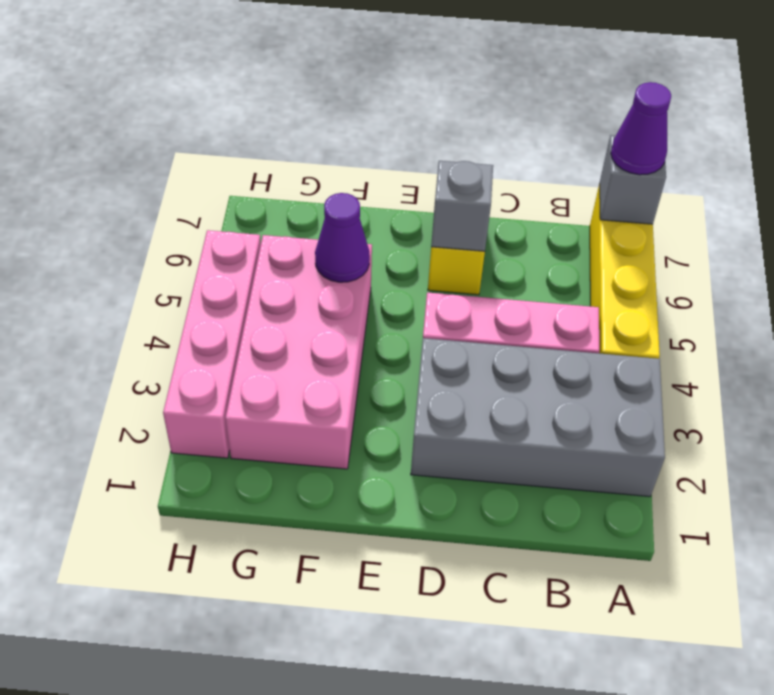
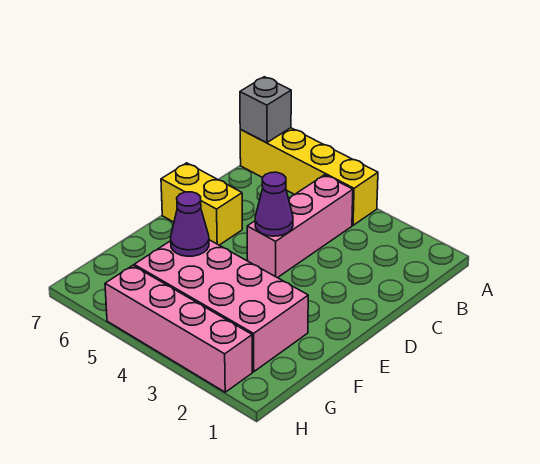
grey brick A2:D3 level 1 -> none
purple cone A7 level 3 -> purple cone D4 level 2
grey brick D6 level 2 -> none

